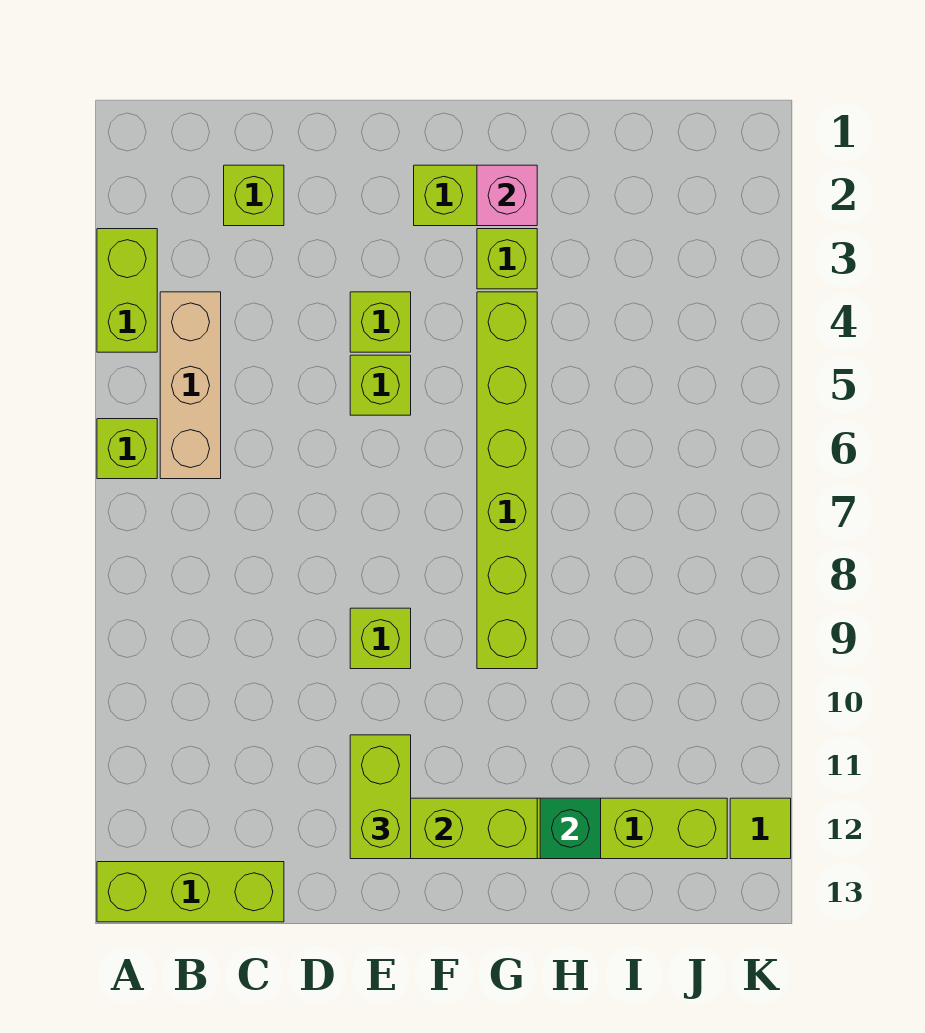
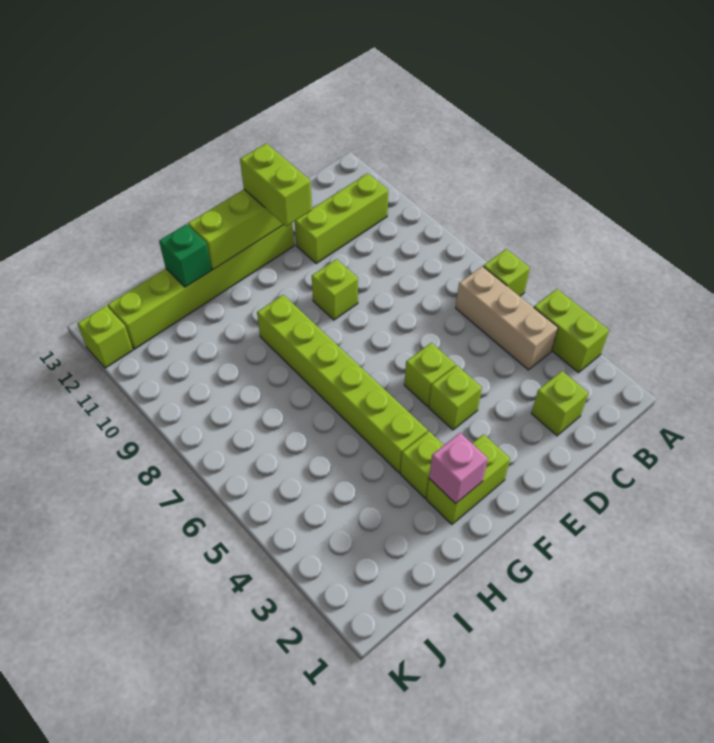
lime brick A13:C13 level 1 -> lime brick B11:D11 level 1
lime tile K12 level 1 -> lime brick K12 level 1

